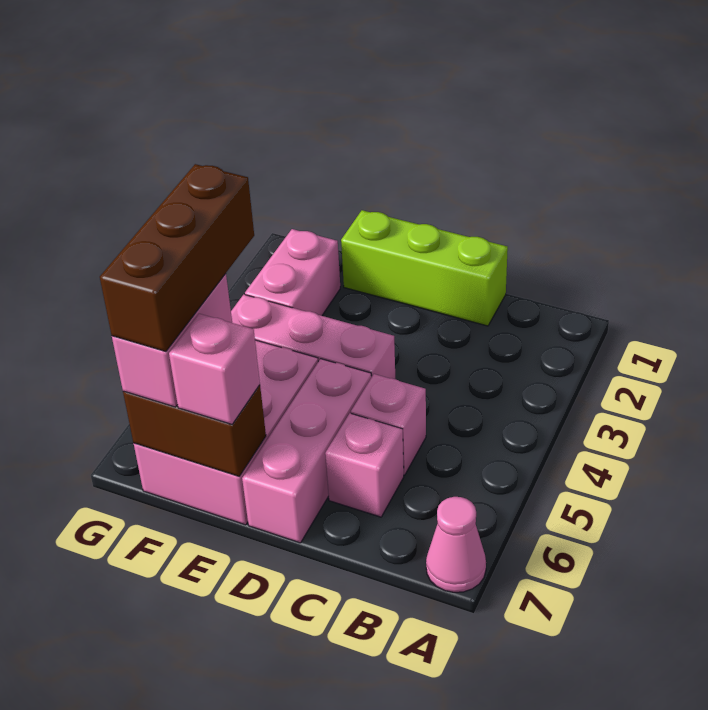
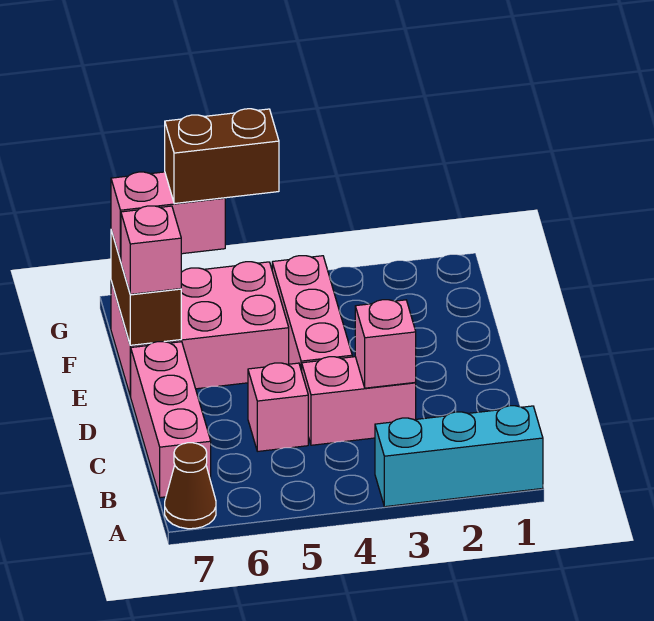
none -> cyan brick A1:A3 level 1
pink cone A7 level 1 -> brown cone A7 level 1
lime brick C1:E1 level 1 -> none
pink brick C6 level 1 -> pink brick C3 level 2
pink brick D5:D7 level 1 -> pink brick B7:D7 level 1
pink brick F2:F3 level 1 -> pink brick C3:C4 level 1
brown brick F5:F7 level 4 -> brown brick F5:F6 level 4

